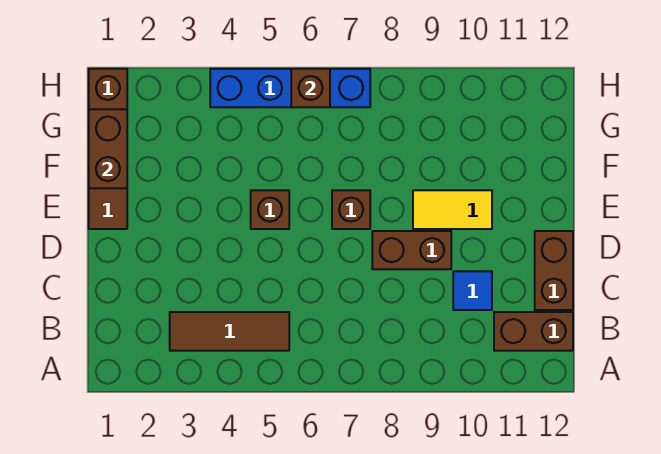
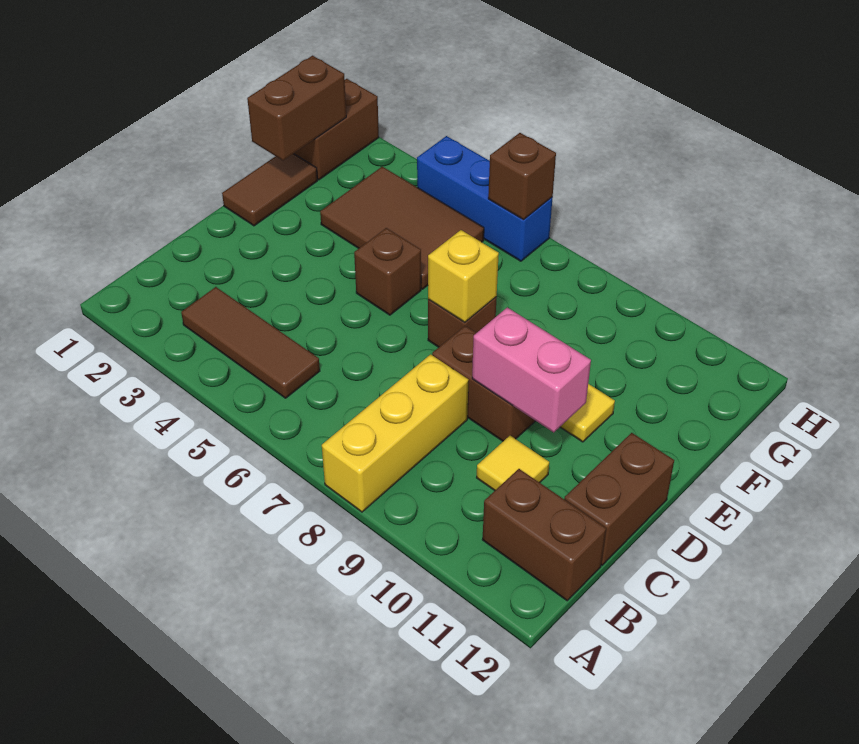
none -> yellow brick A8:C8 level 1
blue tile C10 level 1 -> yellow tile C10 level 1
none -> pink brick D9:D10 level 2
none -> yellow brick E7 level 2
none -> brown tile F3:G5 level 1
blue brick H4:H7 level 1 -> blue brick H4:H6 level 1

